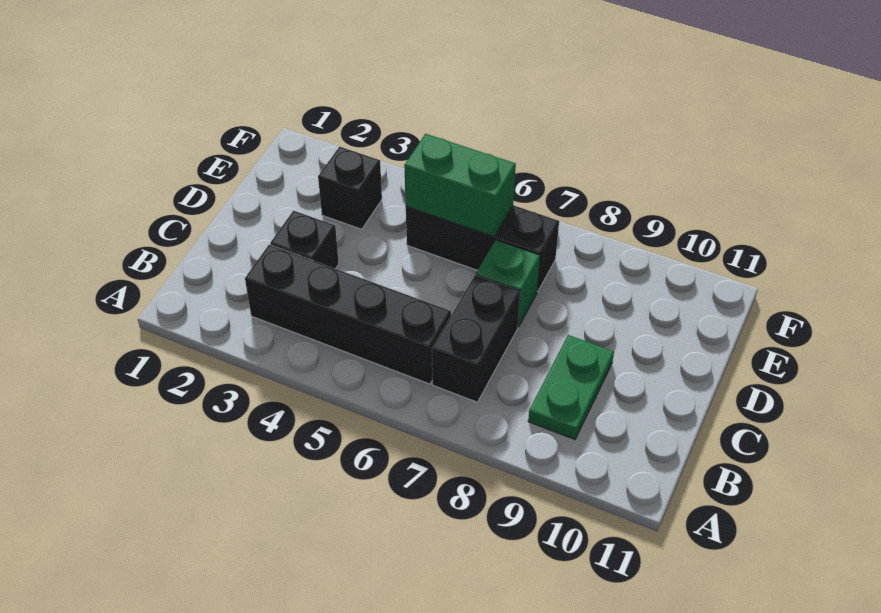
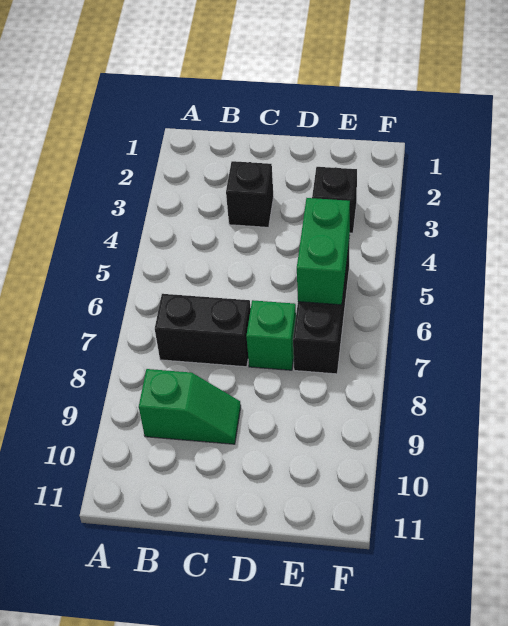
black brick B3:B6 level 1 -> none
green plate B9:C9 level 1 -> green slope B9:C9 level 1 top B

